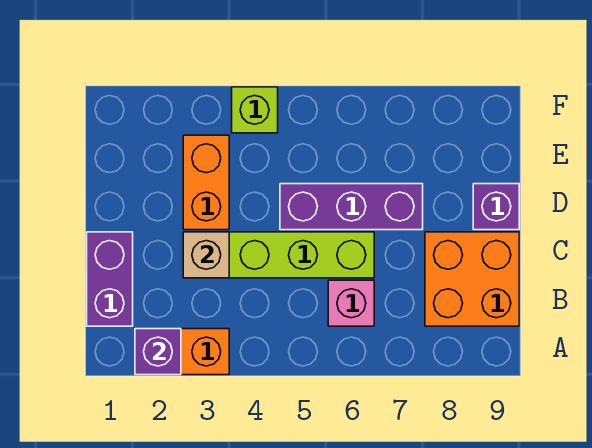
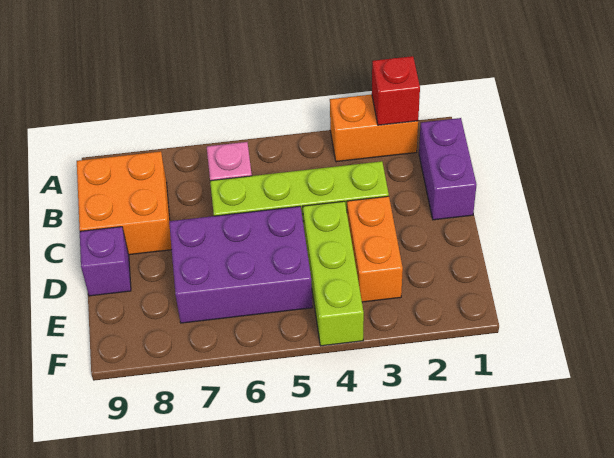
purple brick A2 level 2 -> red brick A2 level 2
tan brick C3 level 2 -> none
purple brick D5:D7 level 1 -> purple brick D5:E7 level 1
lime brick F4 level 1 -> lime brick D4:F4 level 1

